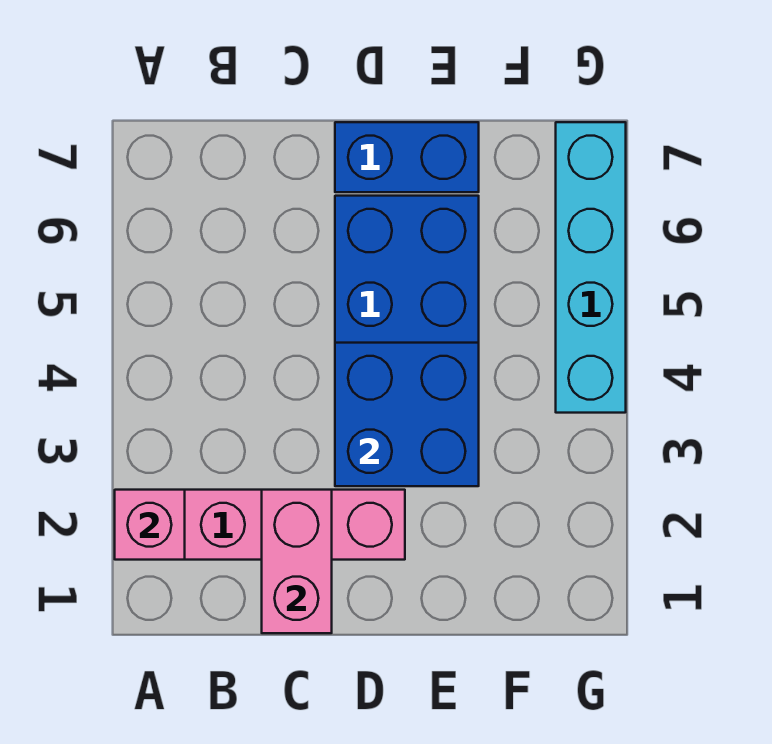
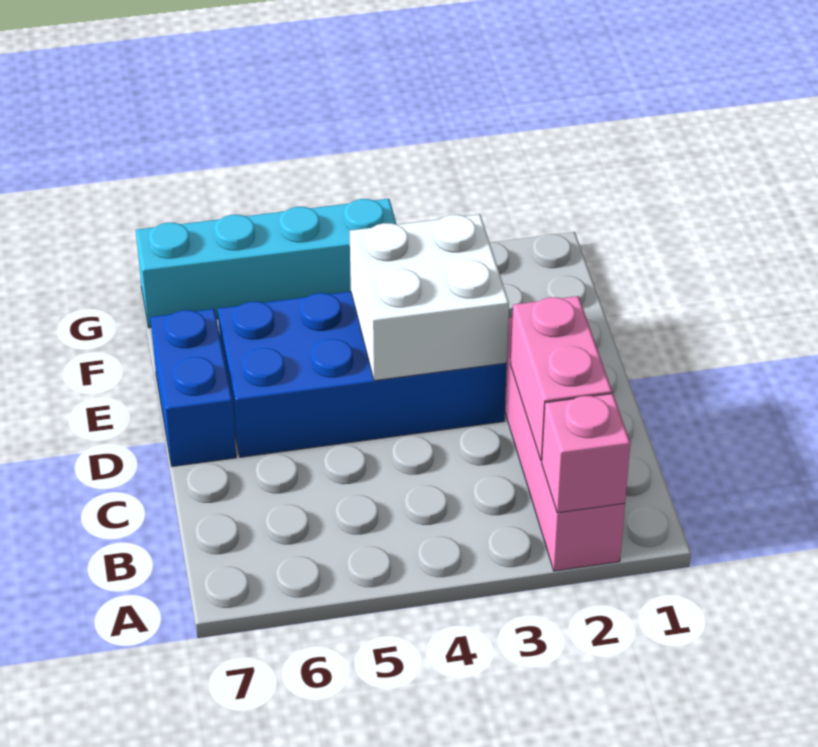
pink brick C1:C2 level 2 -> pink brick B2:C2 level 2
blue brick D3:E4 level 2 -> white brick D3:E4 level 2

